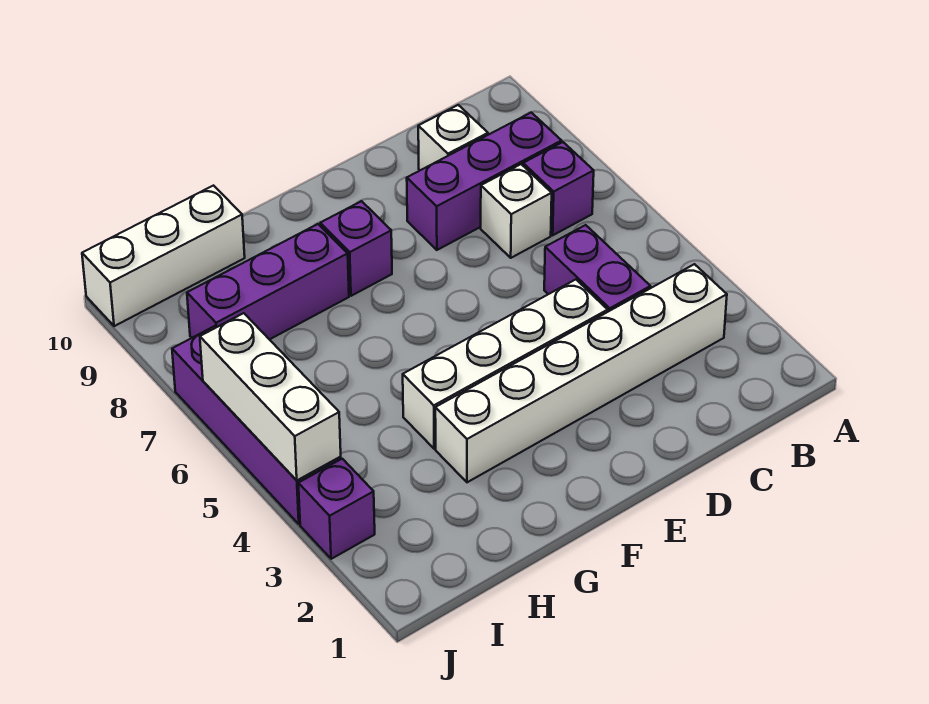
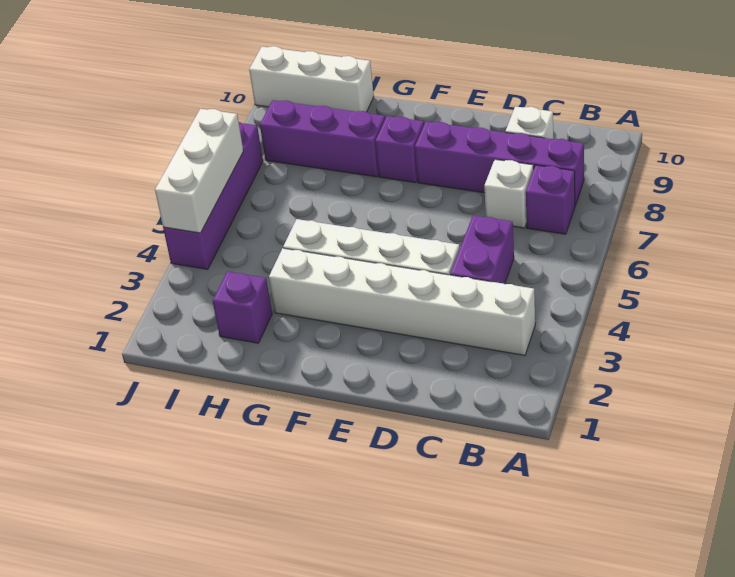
purple brick B8:D8 level 1 -> purple brick B8:E8 level 1
purple brick J3 level 1 -> purple brick H2 level 1

